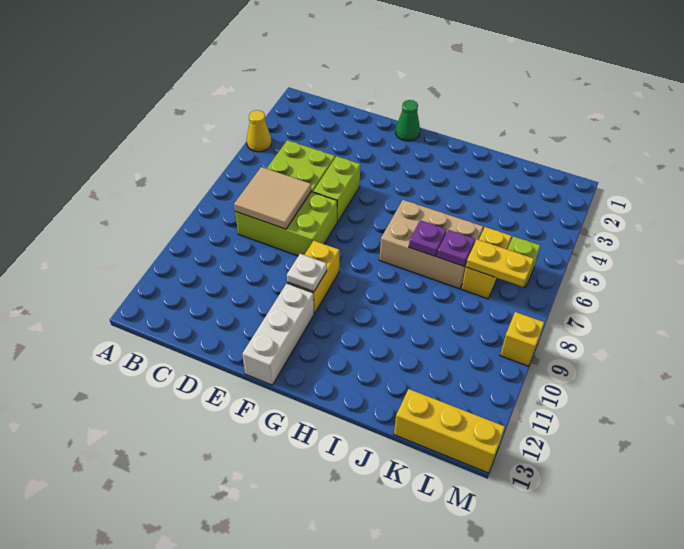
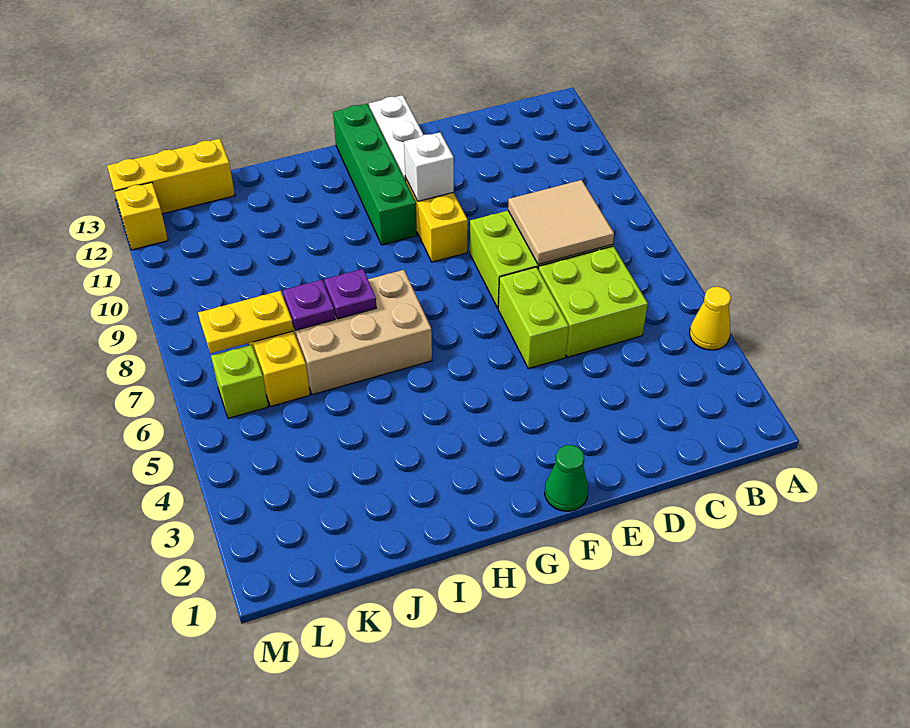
white plate F10 level 2 -> white brick F10 level 2
none -> green brick G10:G13 level 1
yellow brick M9 level 1 -> yellow brick M12 level 1

